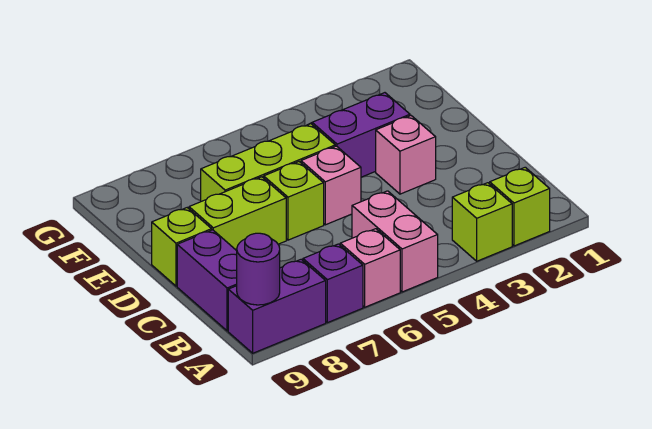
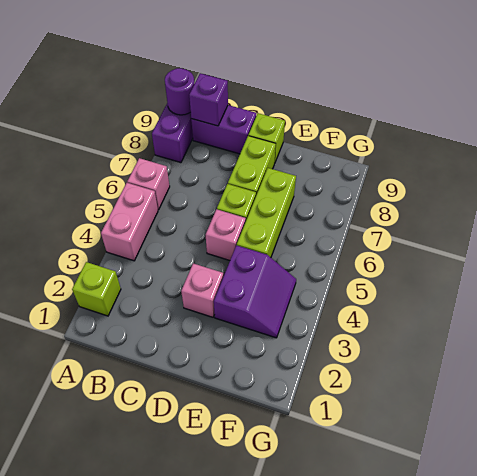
lime brick A3 level 1 -> none
pink brick A5:B5 level 1 -> pink brick A4:A5 level 1
purple brick A7 level 1 -> purple brick B9 level 2

